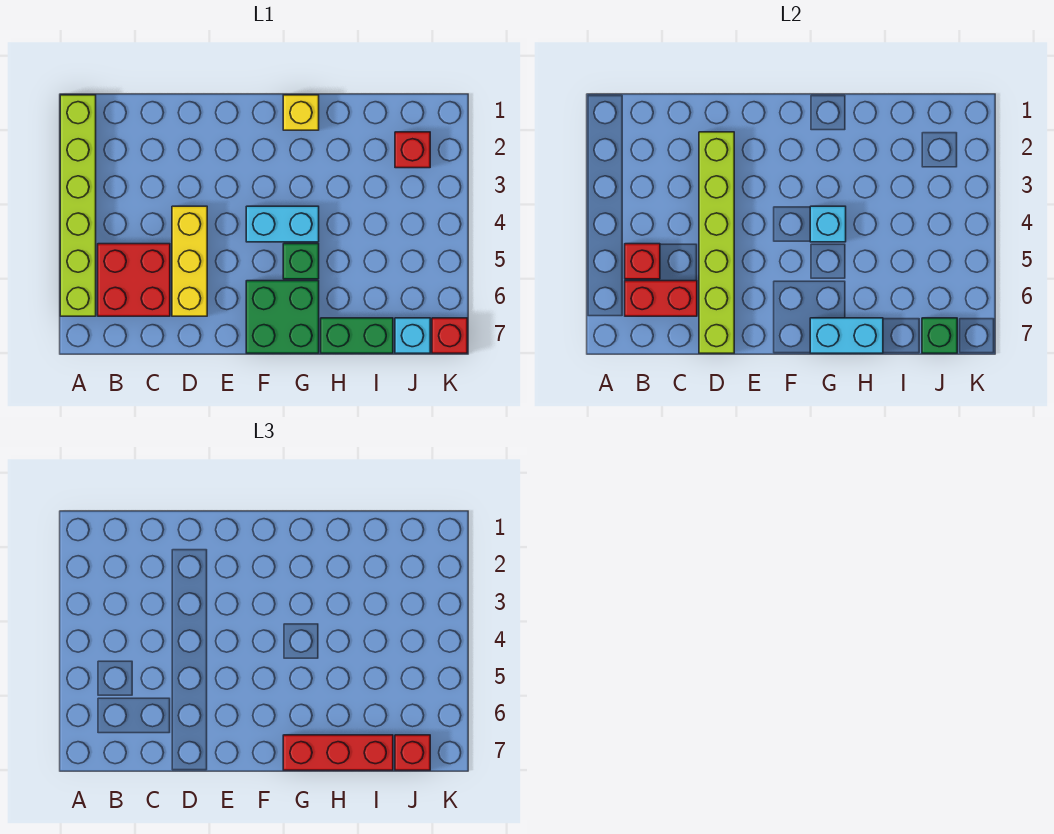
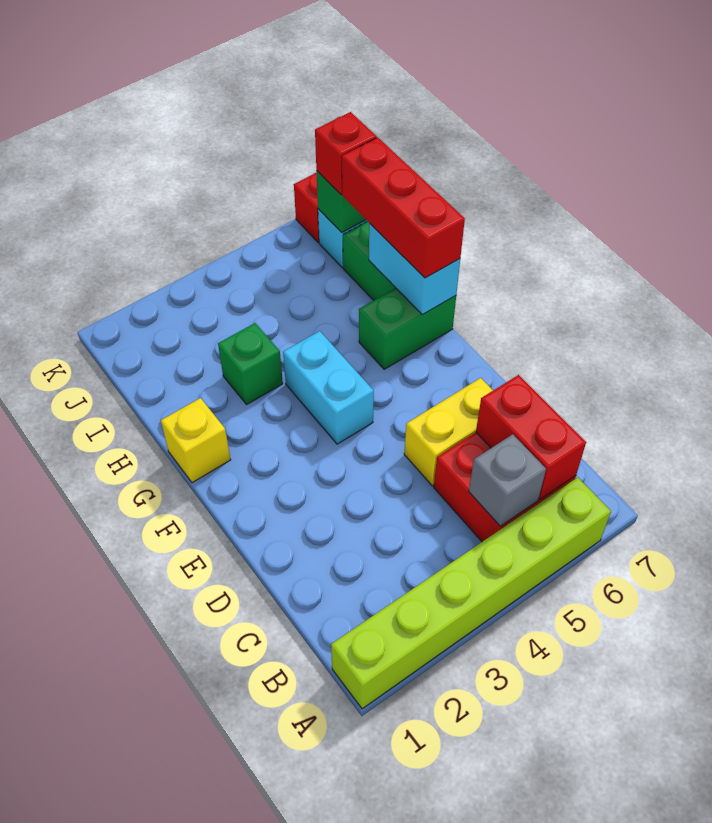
red brick B5 level 2 -> grey brick B5 level 2
lime brick D2:D7 level 2 -> none
yellow brick D4:D6 level 1 -> yellow brick D5:D6 level 1
green brick F6:G7 level 1 -> green brick G6:G7 level 1
cyan brick G4 level 2 -> none
green brick G5 level 1 -> green brick H3 level 1
red brick J2 level 1 -> none

